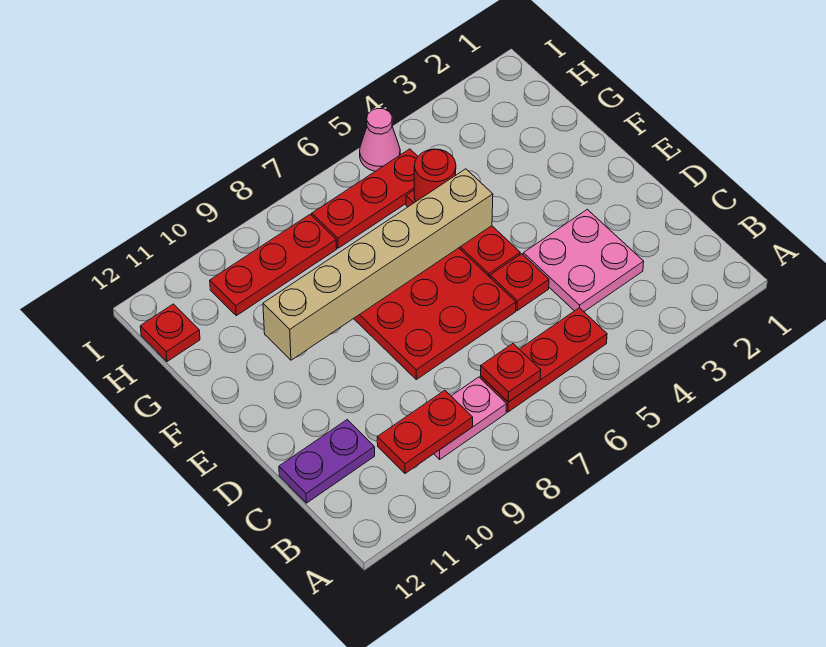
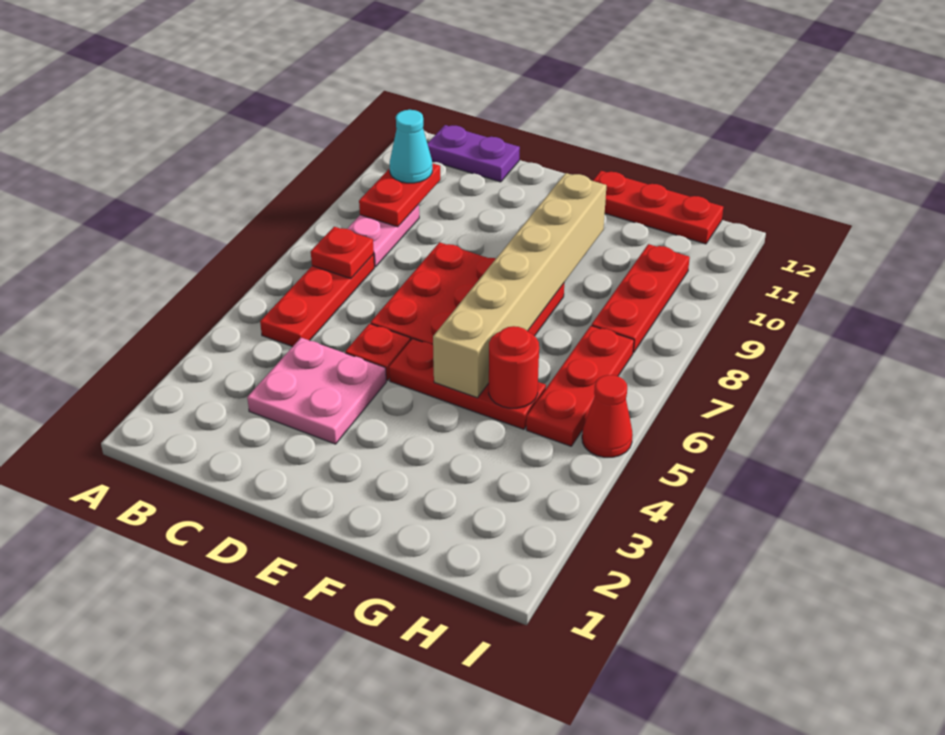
none -> cyan cone B10 level 3
purple plate C11:C12 level 1 -> purple plate B12:C12 level 1
red plate H12 level 1 -> red plate F12:H12 level 1
pink cone I5 level 1 -> red cone I5 level 1

